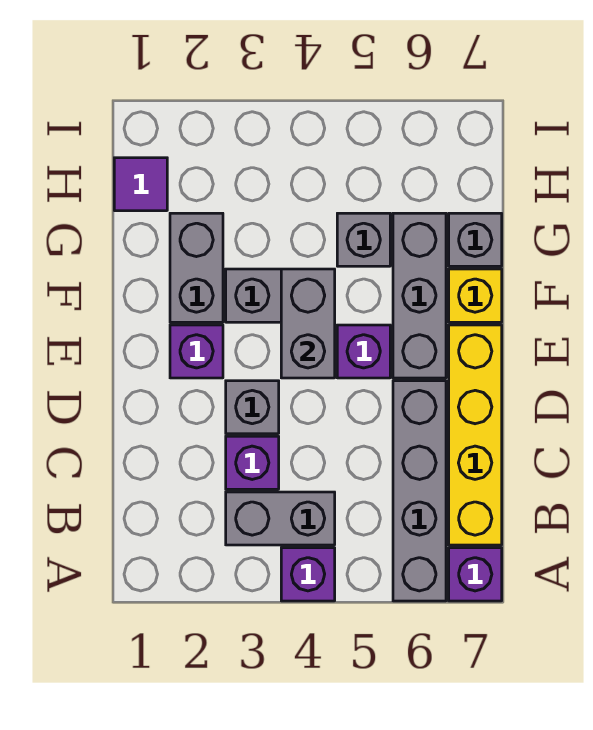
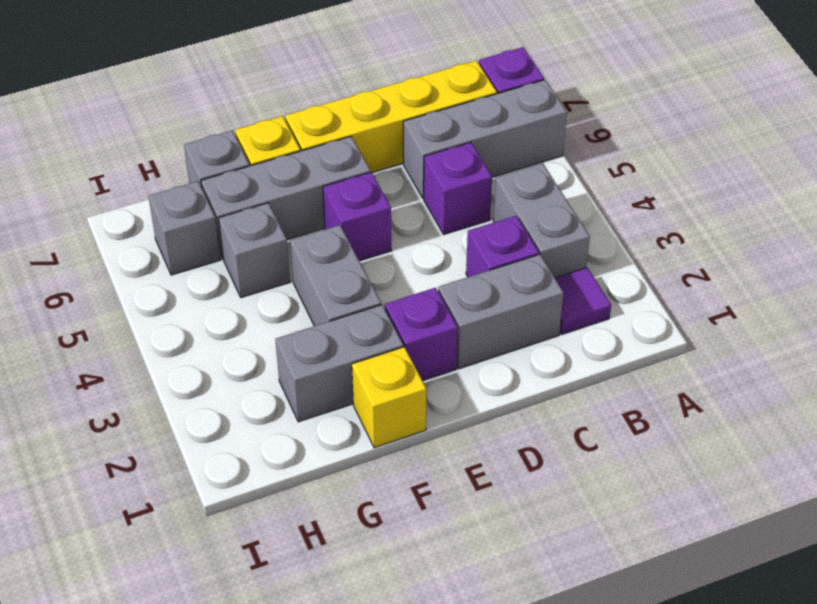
purple brick A4 level 1 -> purple brick C5 level 1
grey brick A6:D6 level 1 -> grey brick A6:C6 level 1
grey brick D3 level 1 -> grey brick H6 level 1
grey brick E4:F4 level 2 -> grey brick C2:D2 level 1
none -> yellow brick F1 level 1
purple tile H1 level 1 -> purple tile B2 level 1

